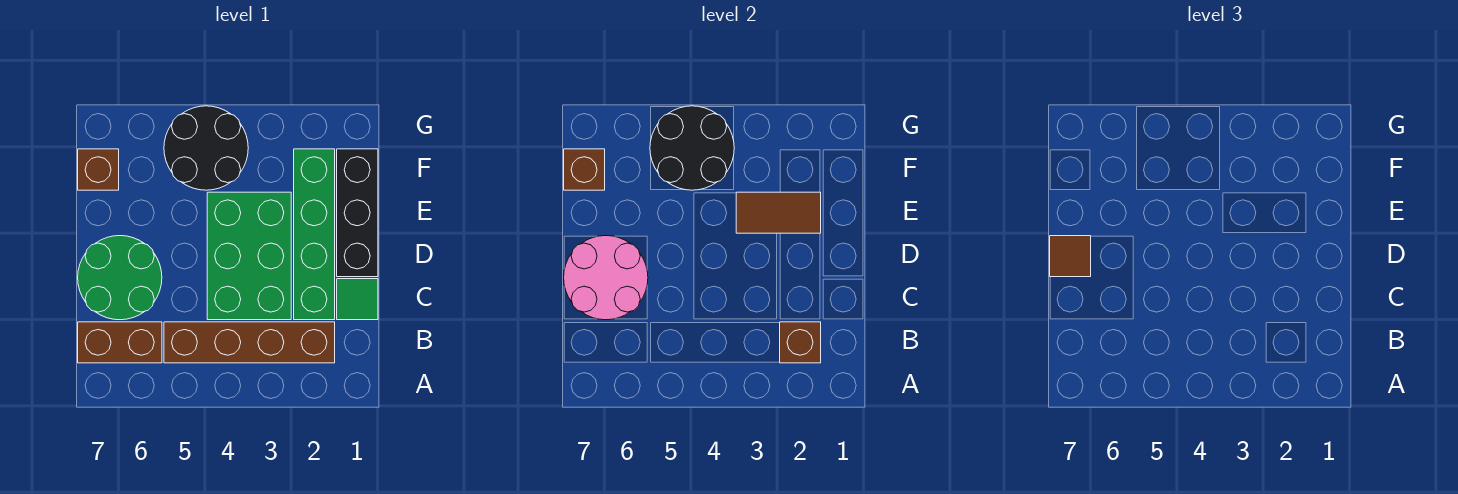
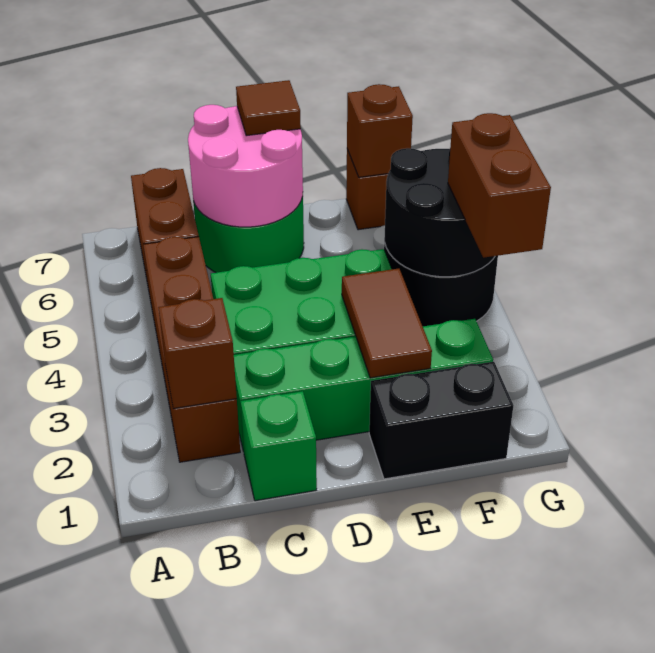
green tile C1 level 1 -> green brick C1 level 1
black brick D1:F1 level 1 -> black brick E1:F1 level 1
none -> brown brick G3:G4 level 3

